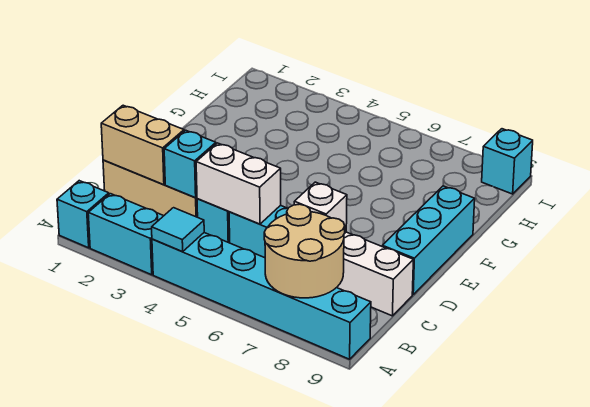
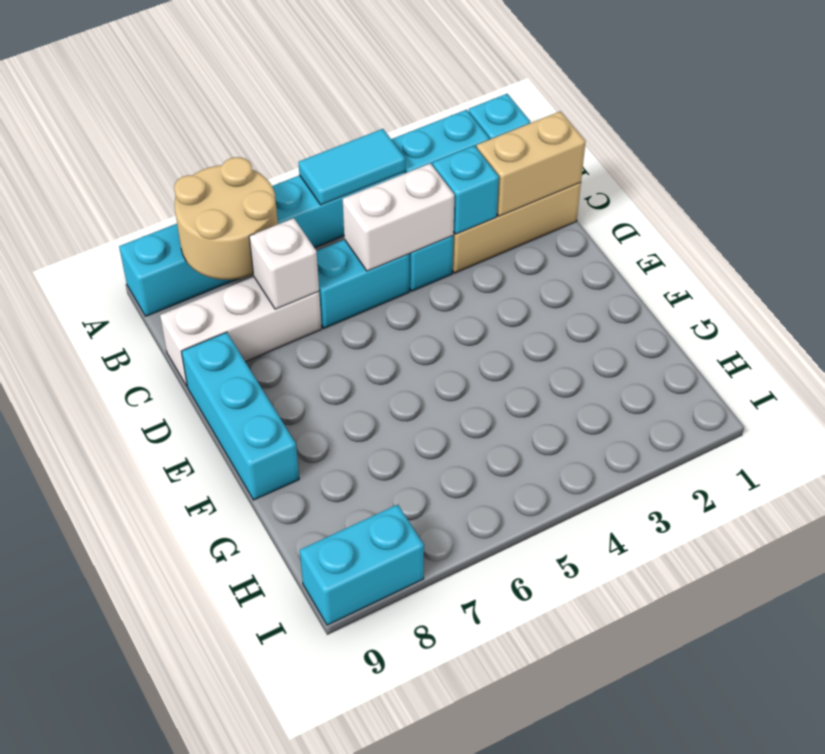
cyan tile A4 level 2 -> cyan tile A4:A5 level 2
cyan brick I9 level 1 -> cyan brick I8:I9 level 1

